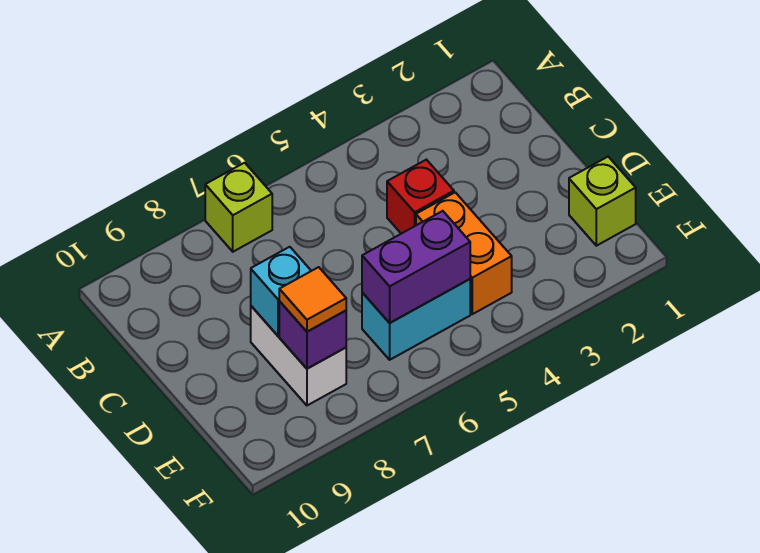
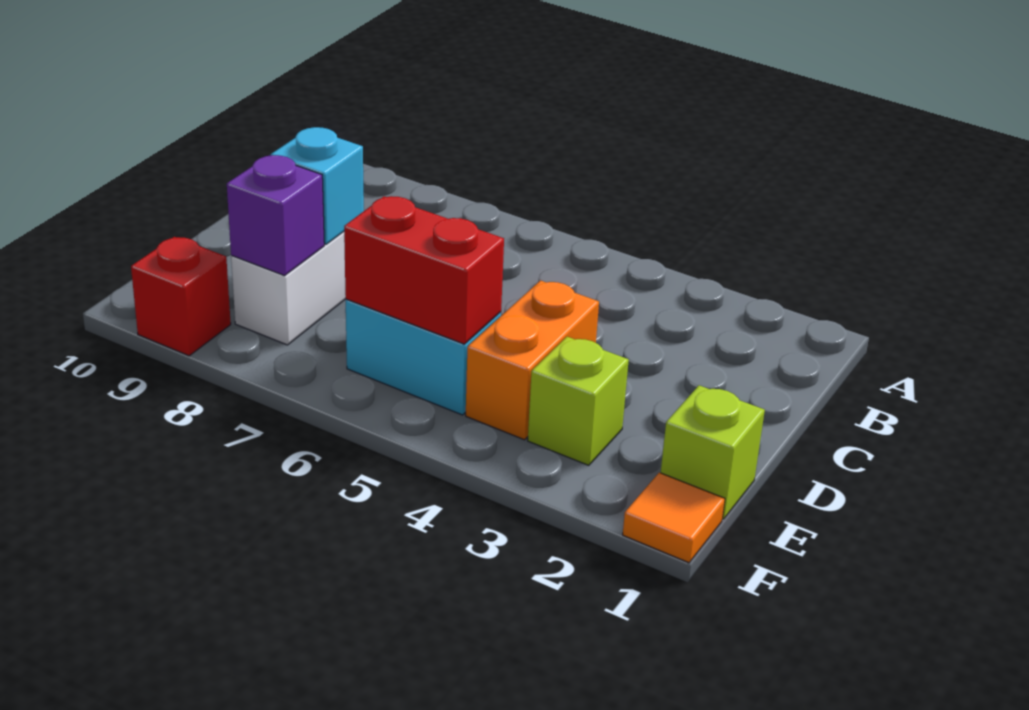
lime brick A7 level 1 -> lime brick E3 level 1
red brick C4 level 1 -> red brick F9 level 1
purple brick E5:E6 level 2 -> red brick E5:E6 level 2
orange tile E8 level 3 -> orange tile F1 level 1

